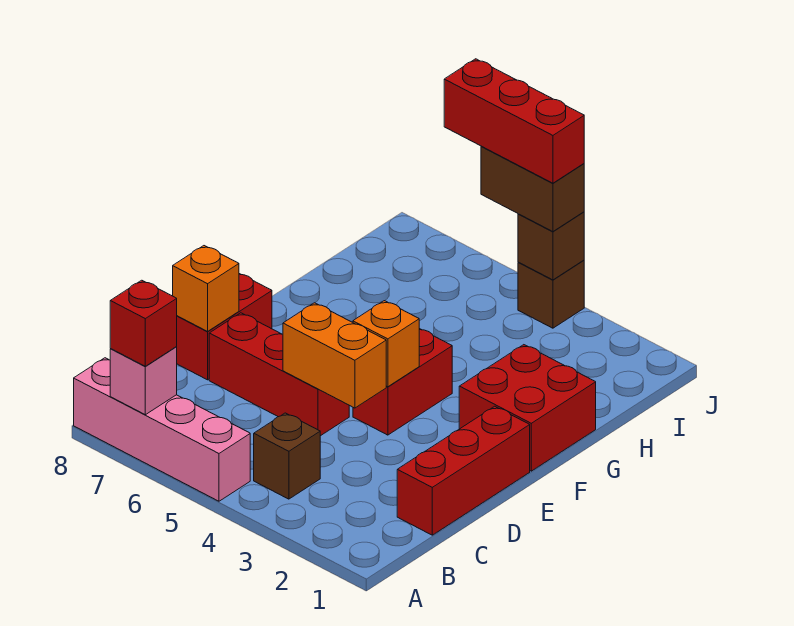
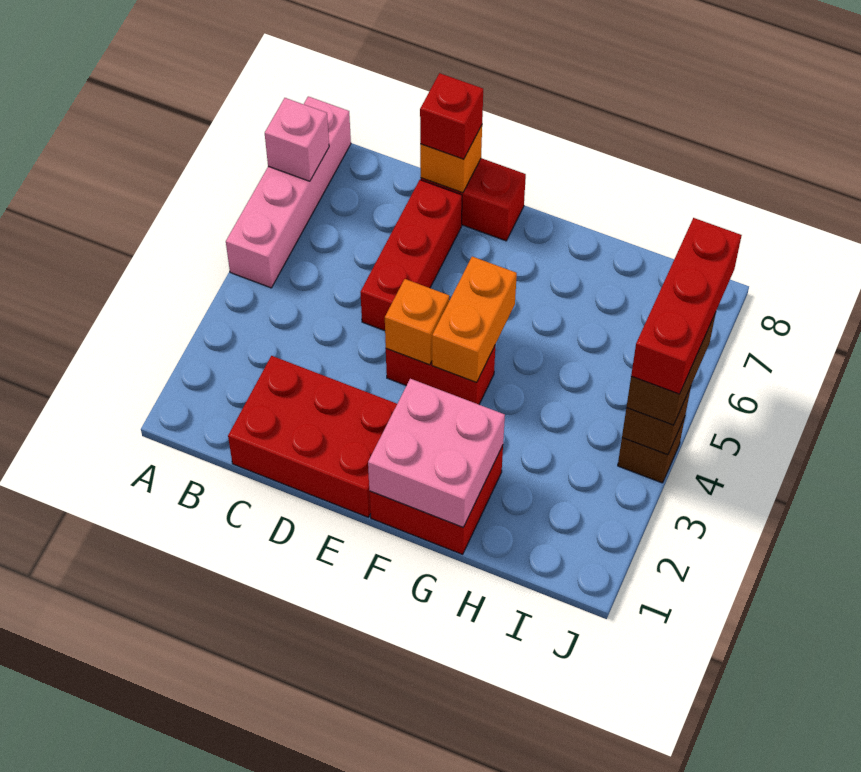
red brick A7 level 3 -> red brick D8 level 3
brown brick B4 level 1 -> none
red brick C1:E1 level 1 -> red brick C1:E2 level 1
orange brick D4:D5 level 2 -> orange brick F4:F5 level 2
none -> pink brick F1:G2 level 2

